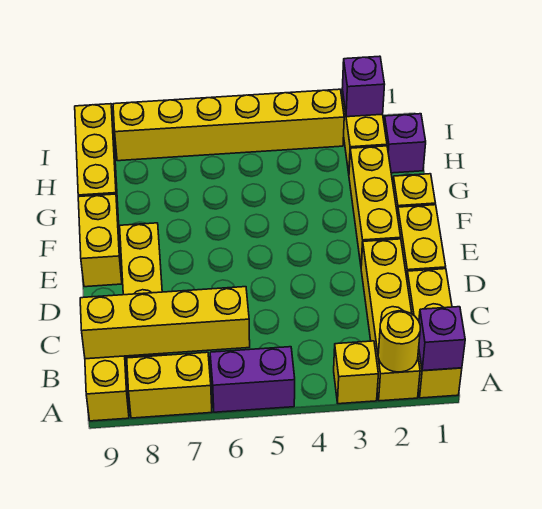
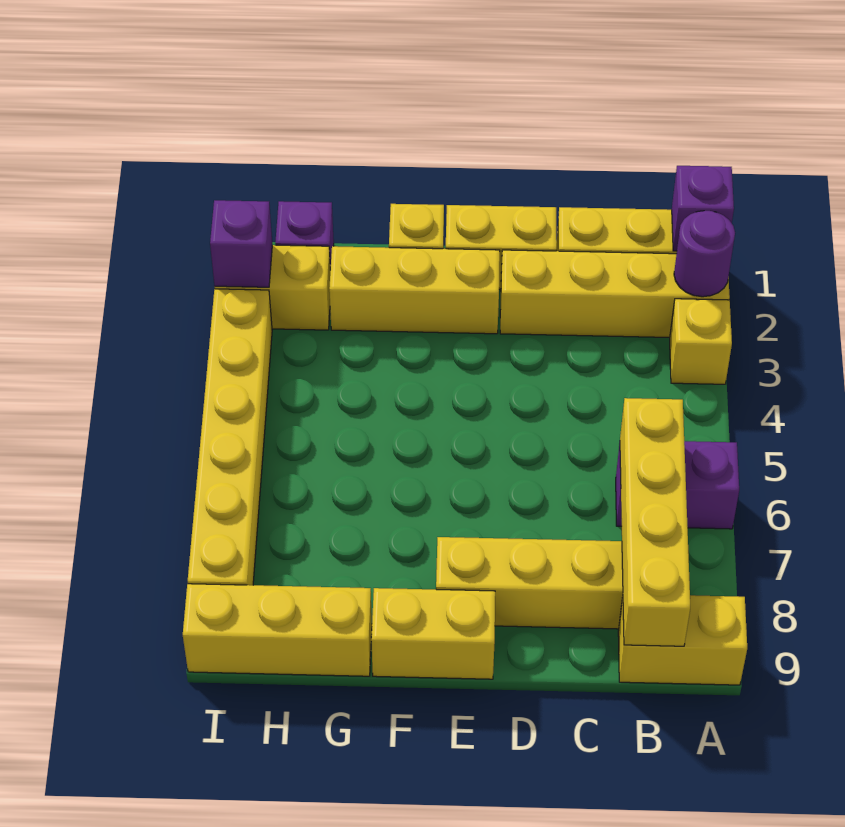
yellow round brick A2 level 2 -> purple round brick A2 level 2
purple brick A5:A6 level 1 -> purple brick A6:B6 level 1
yellow brick A7:A8 level 1 -> none

